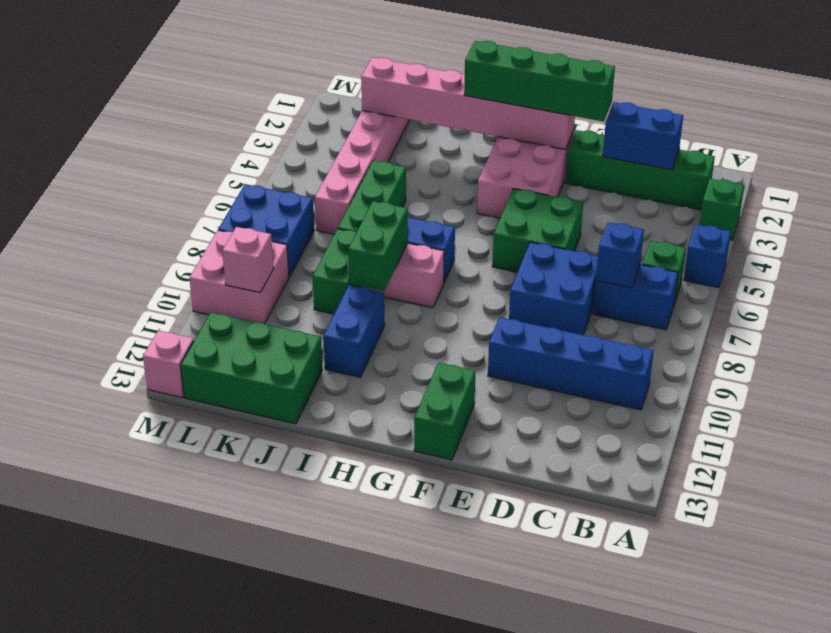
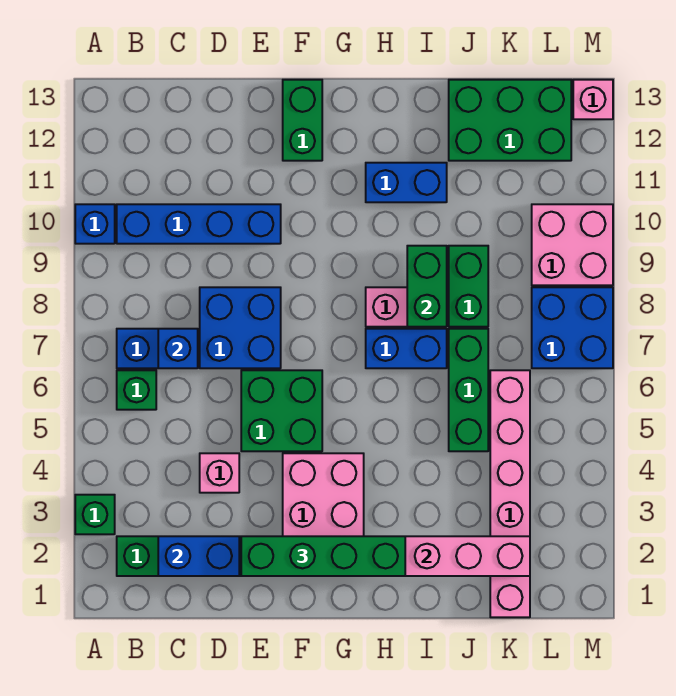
blue brick A5 level 1 -> blue brick A10 level 1
blue brick I10:I11 level 1 -> blue brick H11:I11 level 1
pink brick L10 level 2 -> pink brick D4 level 1

